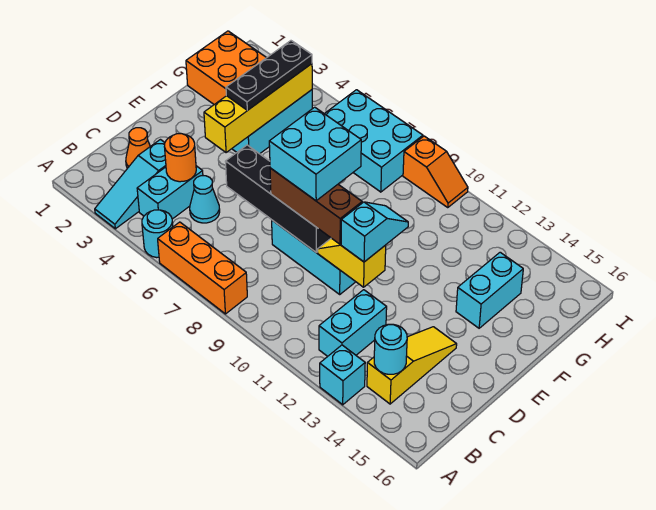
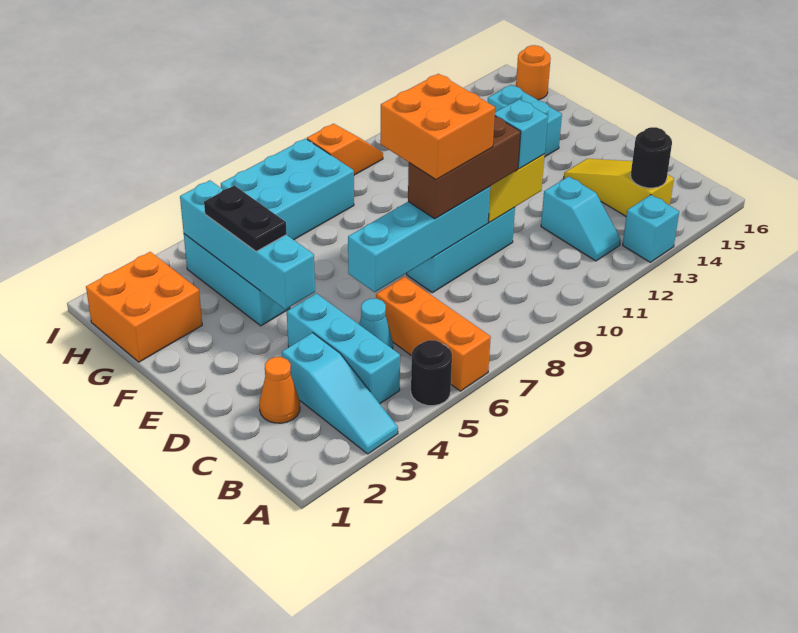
cyan round brick A5 level 1 -> black round brick A5 level 1
orange brick A6:A8 level 1 -> orange brick A6:C6 level 1
cyan brick B4:C4 level 1 -> cyan brick B4:D4 level 1
cyan brick B12:C12 level 1 -> cyan slope B12:C12 level 1 top C
cyan round brick B14 level 2 -> black round brick B14 level 2
orange round brick C4 level 2 -> orange round brick H16 level 1
black brick D6:D9 level 2 -> cyan brick D6:D9 level 2
cyan brick D8:E9 level 4 -> orange brick D8:E9 level 4
yellow brick E4:H4 level 2 -> cyan brick E4:H4 level 2
black plate F4:H4 level 3 -> black plate F4:G4 level 3

